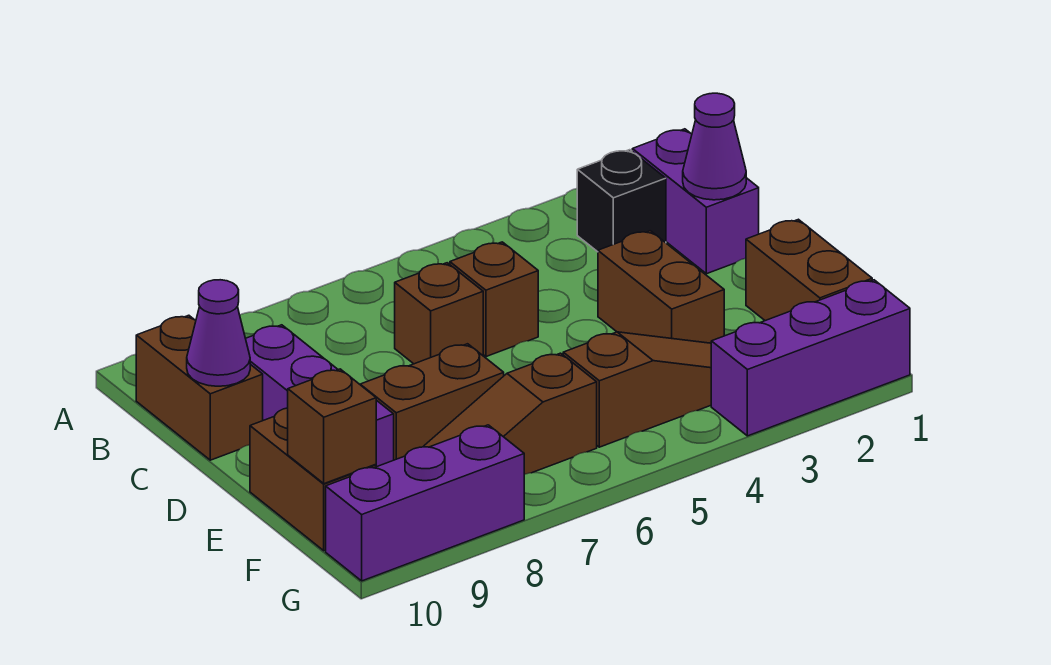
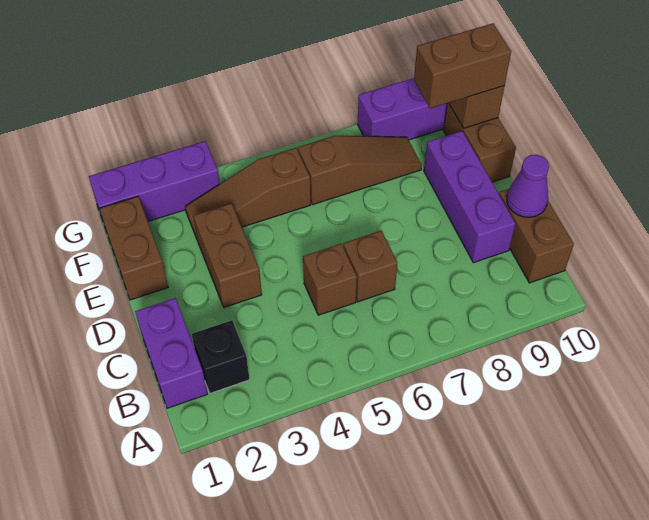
purple cone C1 level 2 -> none
brown brick E7:E8 level 1 -> brown brick F9:F10 level 3

